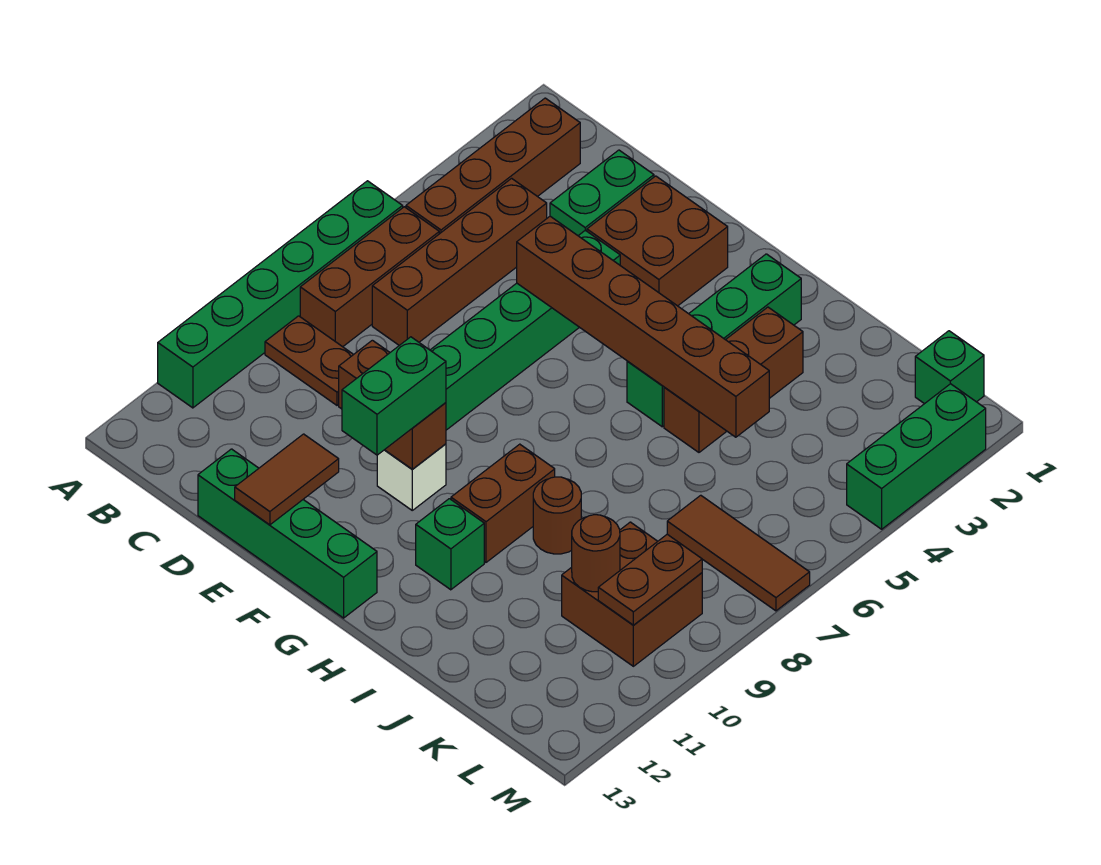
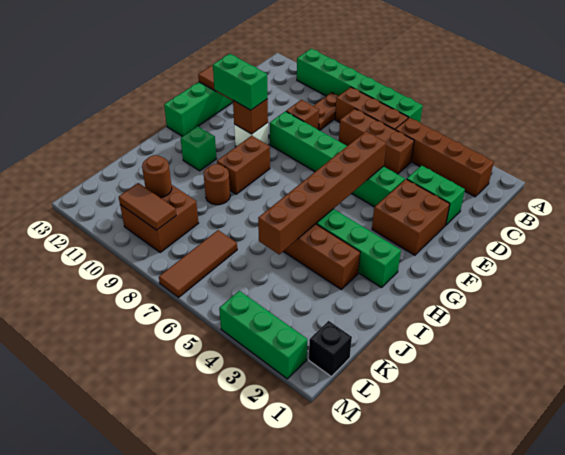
brown brick C4:C7 level 1 -> brown brick C5:C7 level 1
brown brick H9:H10 level 1 -> brown brick G9:H9 level 1
green brick L1 level 1 -> black brick L1 level 1
brown plate L9:L10 level 2 -> brown tile L9:L10 level 2

